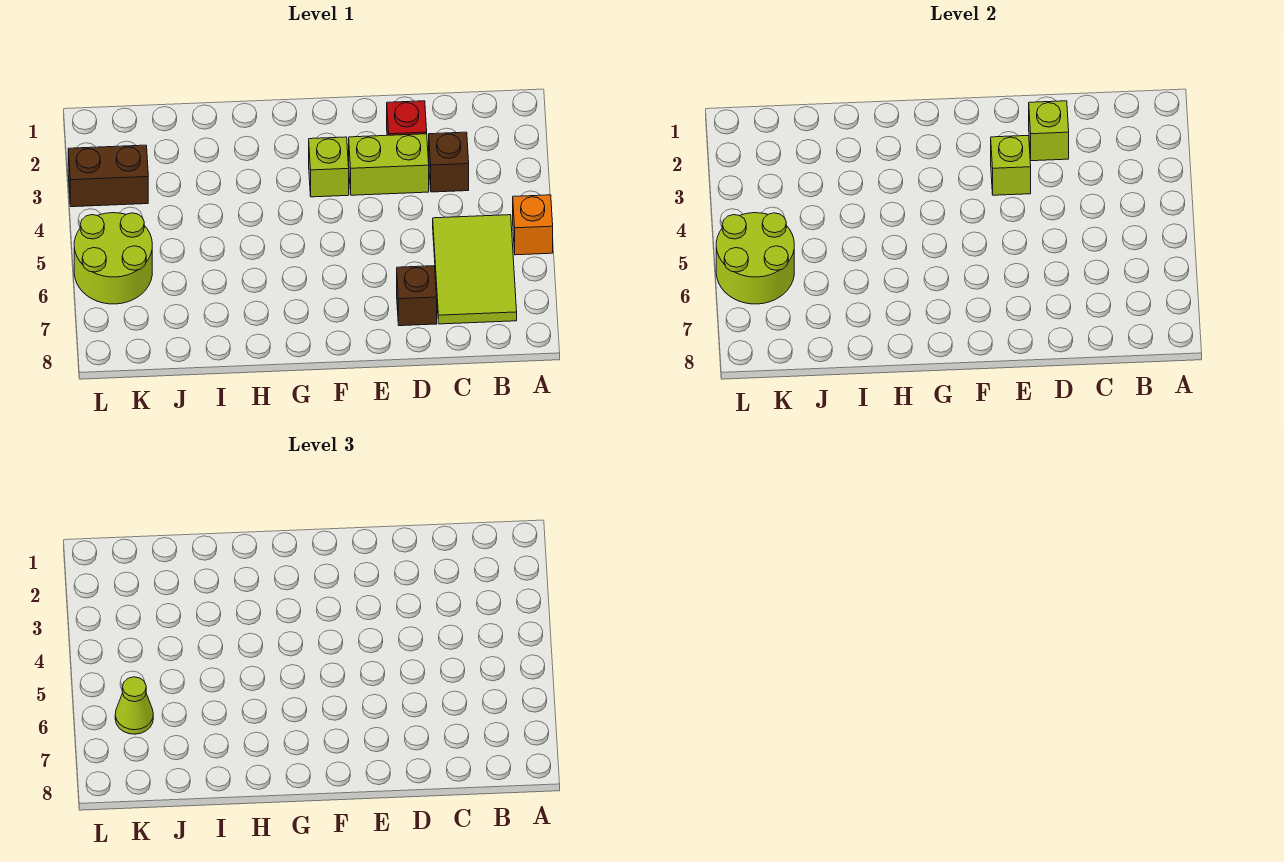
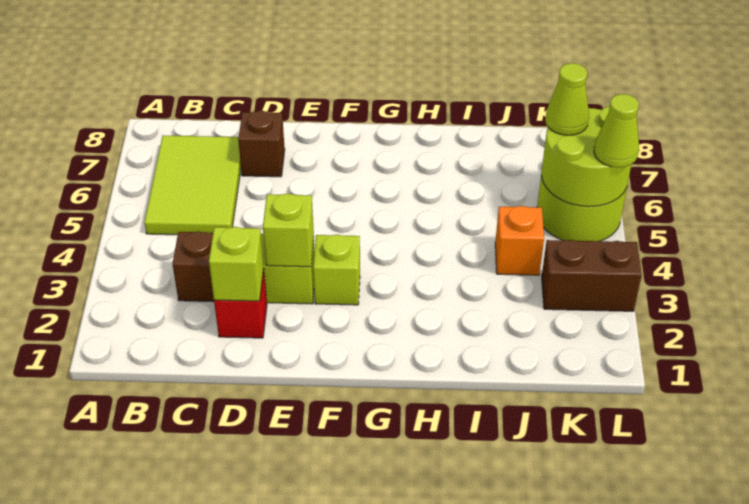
orange brick A5 level 1 -> orange brick J4 level 1
none -> lime cone L5 level 3

